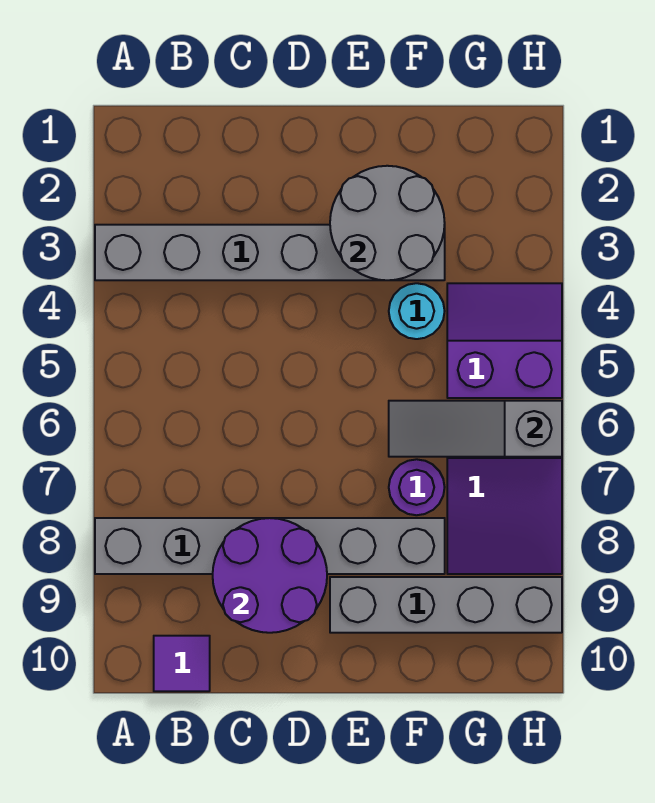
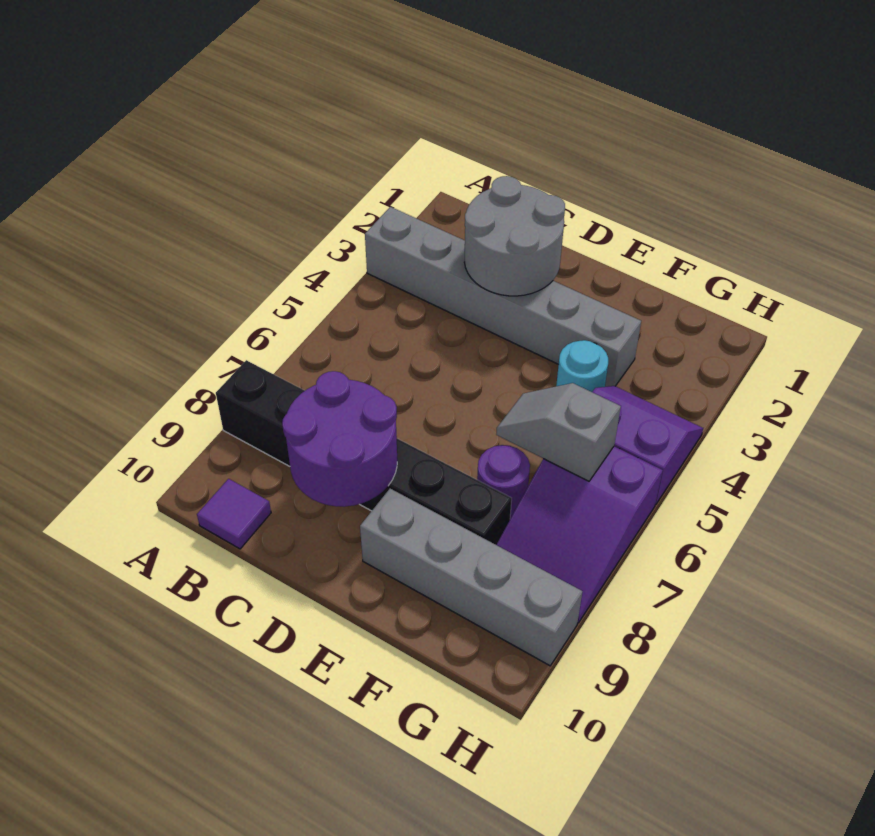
grey brick A8:F8 level 1 -> black brick A8:F8 level 1
grey round brick E2:F3 level 2 -> grey round brick C2:D3 level 2
grey slope F6:H6 level 2 top H -> grey slope F6:G6 level 2 top G

